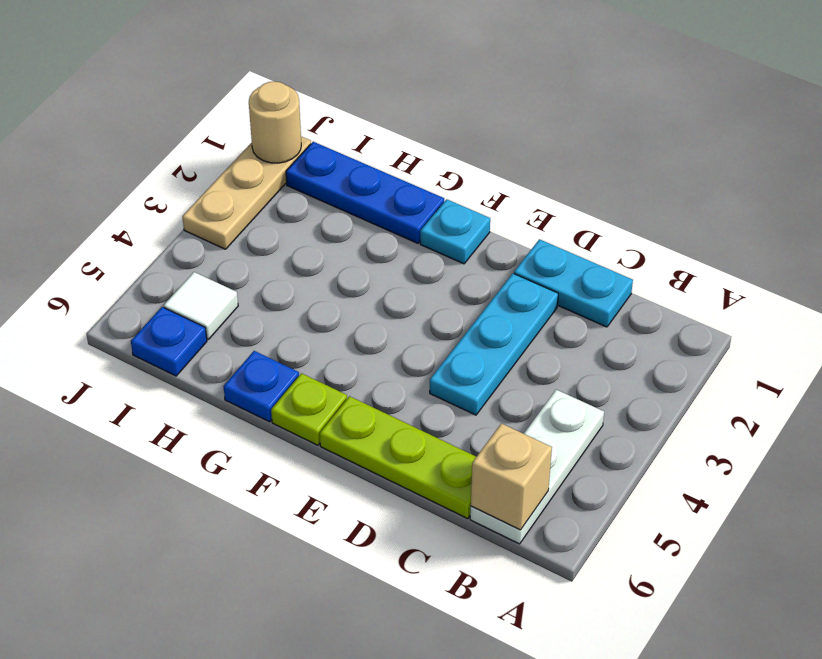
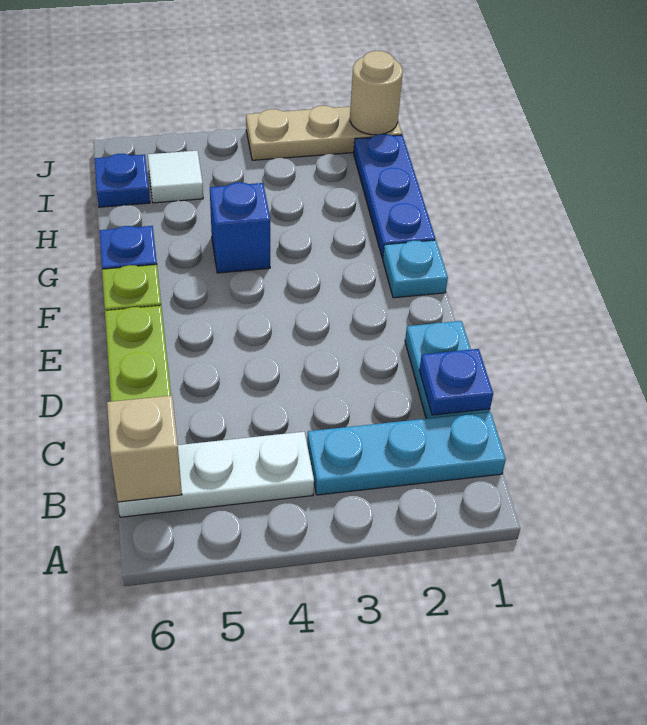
none -> blue plate C1 level 2
cyan plate D2:D4 level 1 -> cyan plate B1:B3 level 1
none -> blue brick G4 level 1

